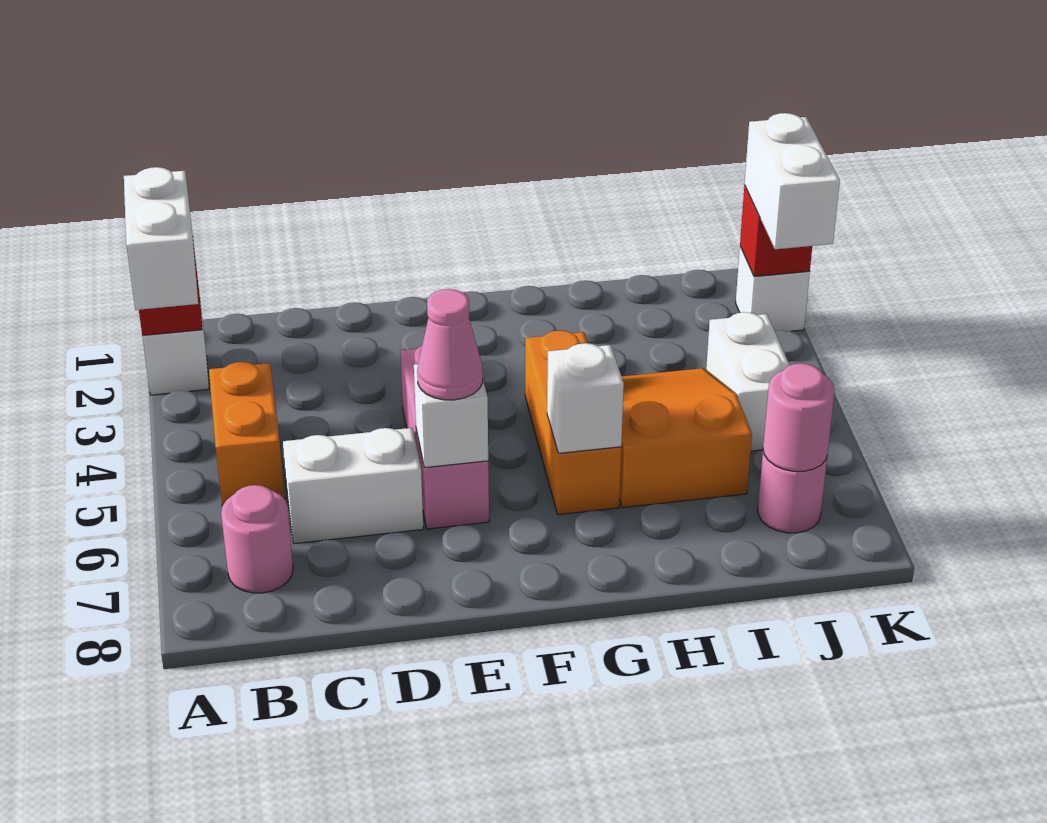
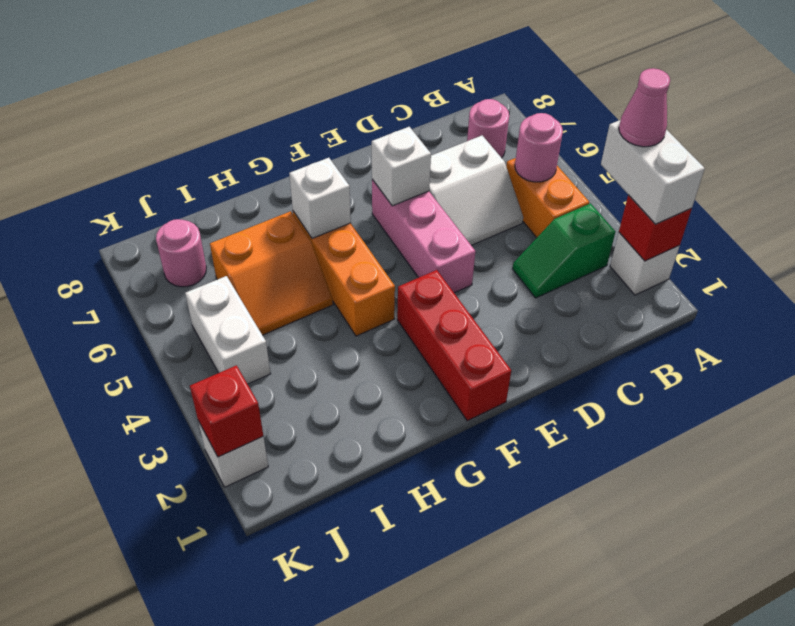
none -> green slope B3:C3 level 1 top B
pink cone E6 level 3 -> pink cone A3 level 4
none -> red brick F1:F3 level 1
orange slope H4:I6 level 1 top 6 -> orange slope H5:I6 level 1 top 6
pink round brick J7 level 2 -> pink round brick B5 level 2
white brick K2:K3 level 3 -> none

